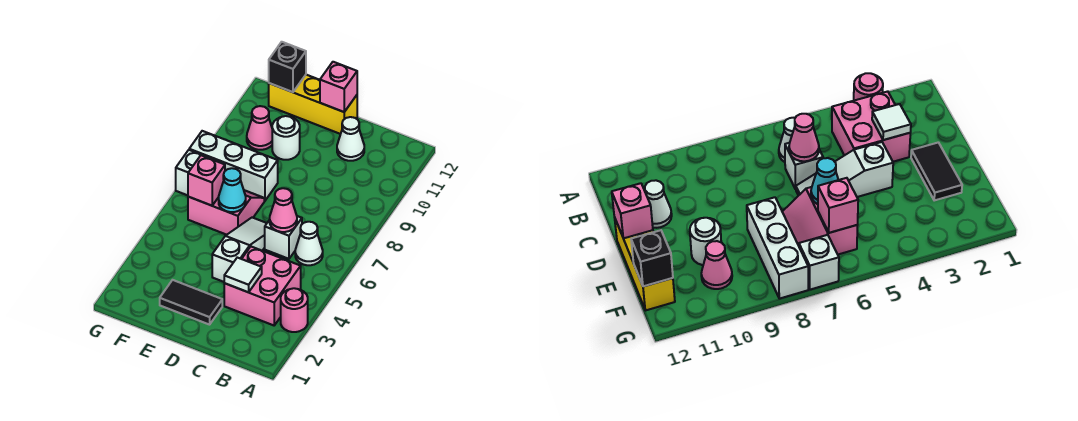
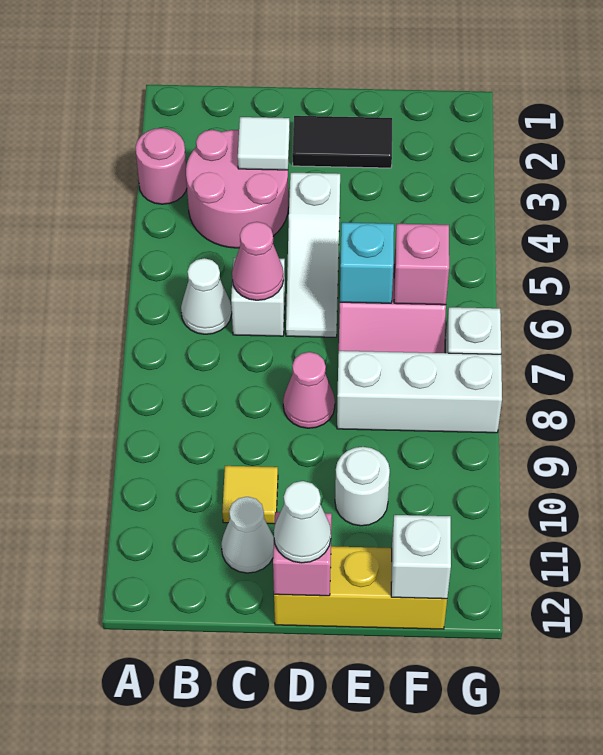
pink brick B3:C4 level 1 -> pink round brick B3:C4 level 1
none -> yellow tile C10 level 1
none -> white cone D12 level 3
cyan cone E6 level 2 -> cyan brick E6 level 2
pink cone F10 level 1 -> pink cone D8 level 1
black brick F12 level 2 -> white brick F12 level 2

